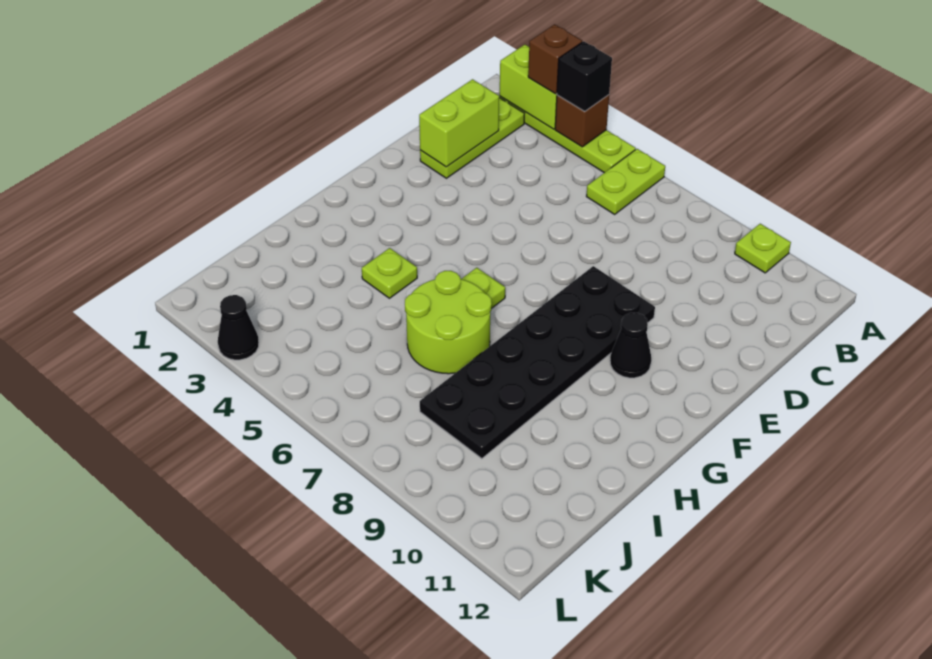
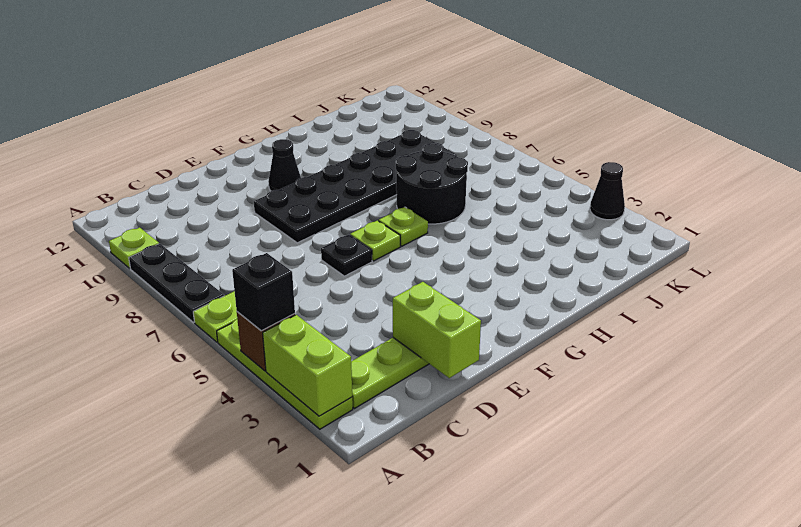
brown brick A3 level 3 -> none
none -> black plate A7:A9 level 1
lime brick C2:D2 level 2 -> lime brick D1:D2 level 2
none -> black plate E6 level 1
lime plate H4 level 1 -> lime plate F6 level 1
lime round brick H6:I7 level 1 -> black round brick H6:I7 level 1

